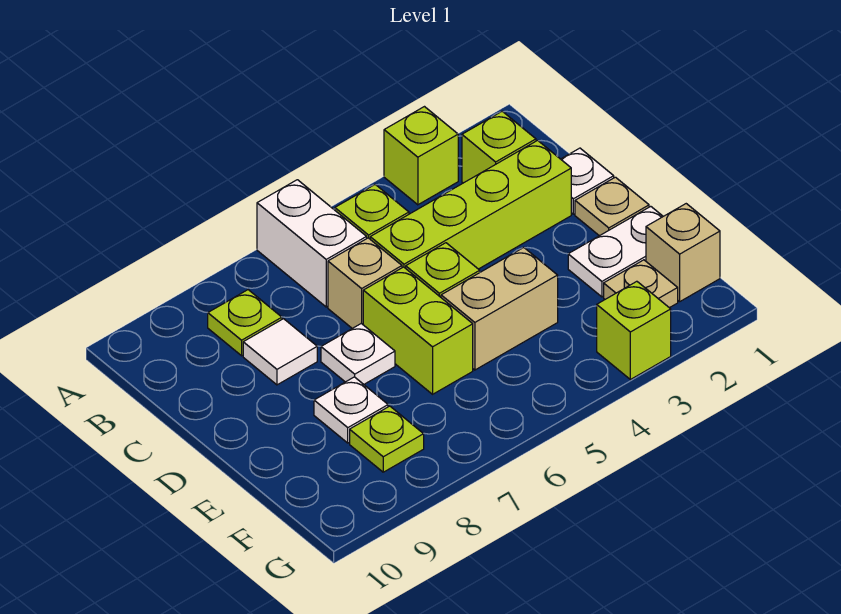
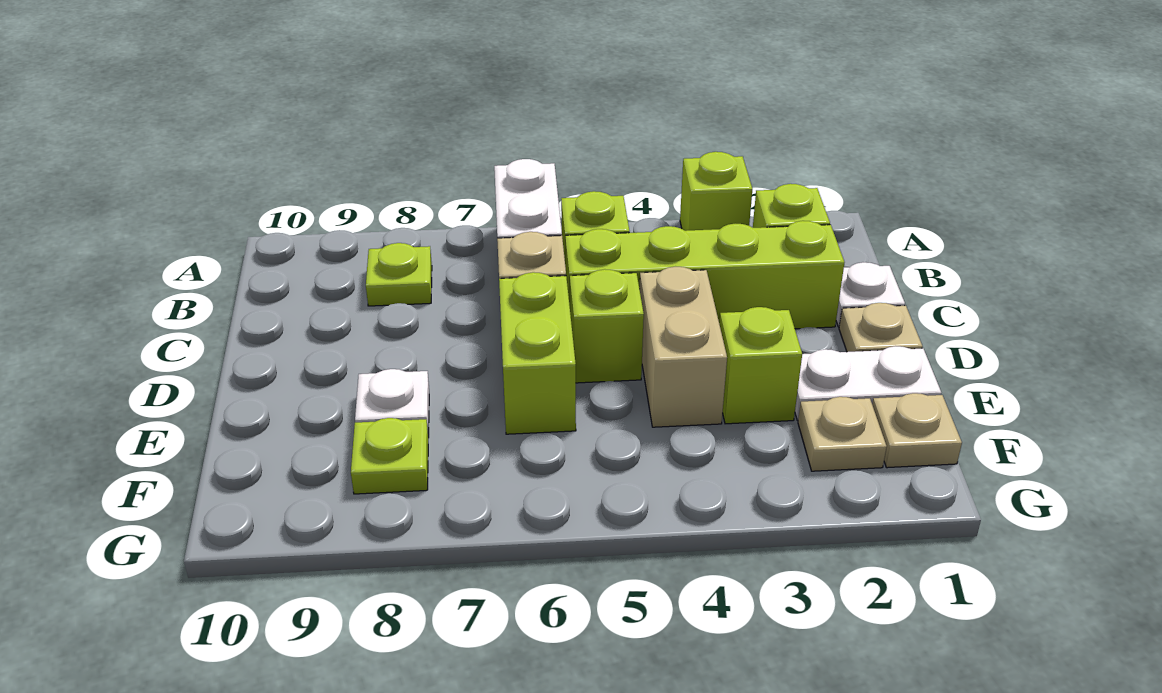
white tile C8 level 1 -> none
white plate D7 level 1 -> none
tan brick E4:E5 level 1 -> tan brick D4:E4 level 1
tan brick F1 level 1 -> tan plate F1 level 1
lime brick G3 level 1 -> lime brick E3 level 1

